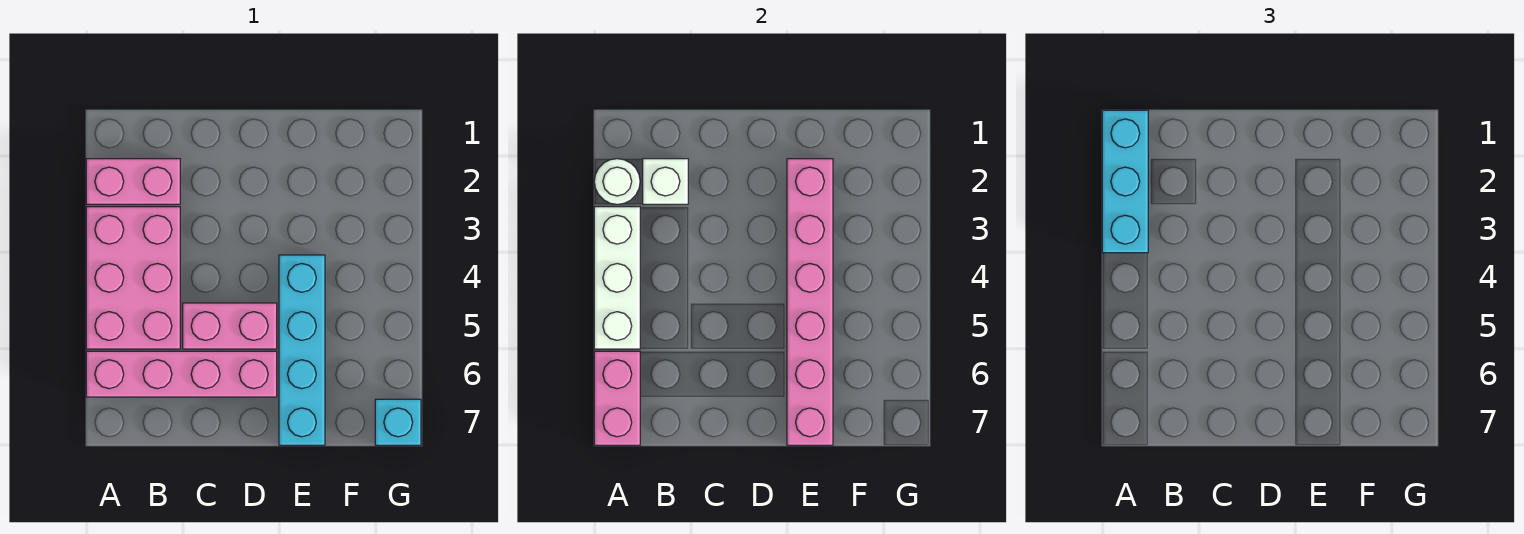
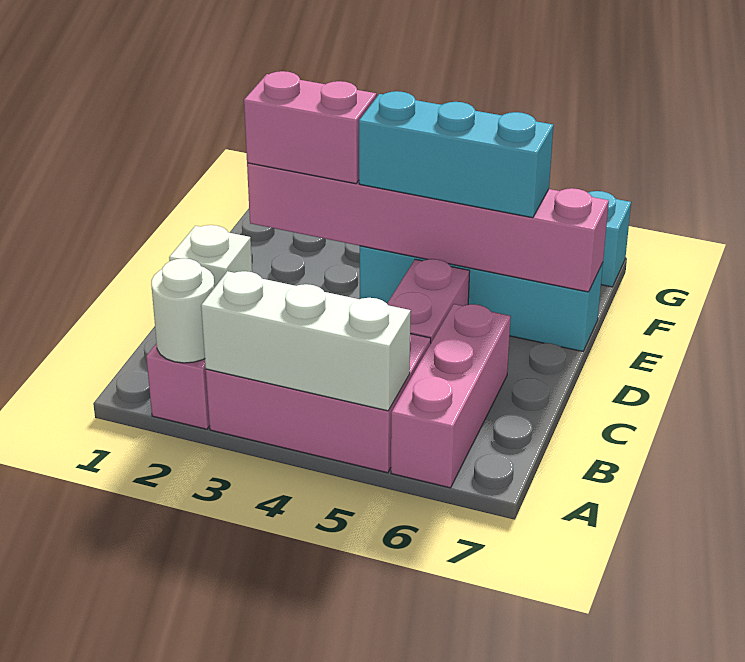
cyan brick A1:A3 level 3 -> cyan brick E4:E6 level 3
pink brick A6:D6 level 1 -> pink brick A6:C6 level 1
pink brick A6:A7 level 2 -> pink brick E2:E3 level 3

